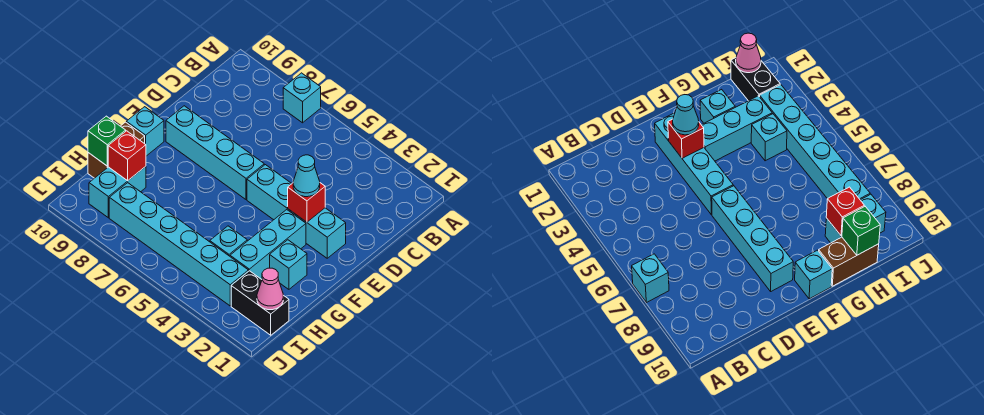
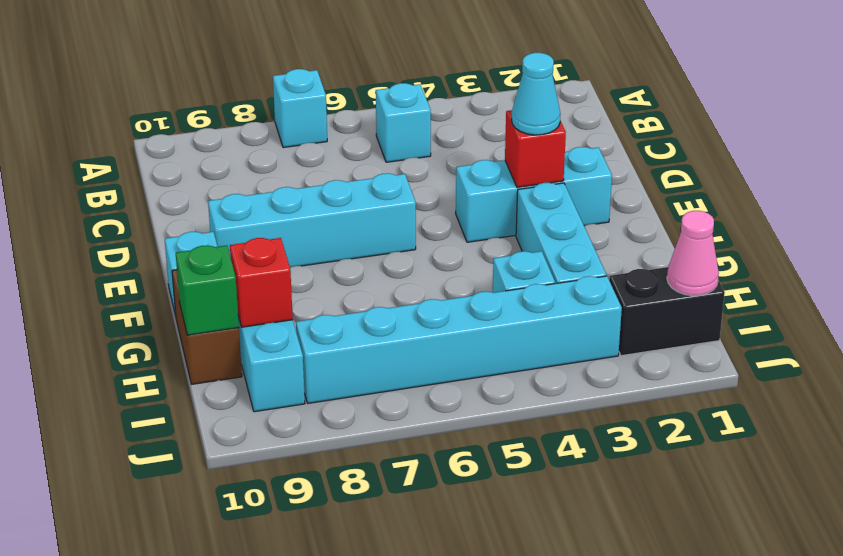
cyan brick E2:E5 level 1 -> cyan brick E2:E4 level 1
cyan brick G2 level 1 -> cyan brick B5 level 1

